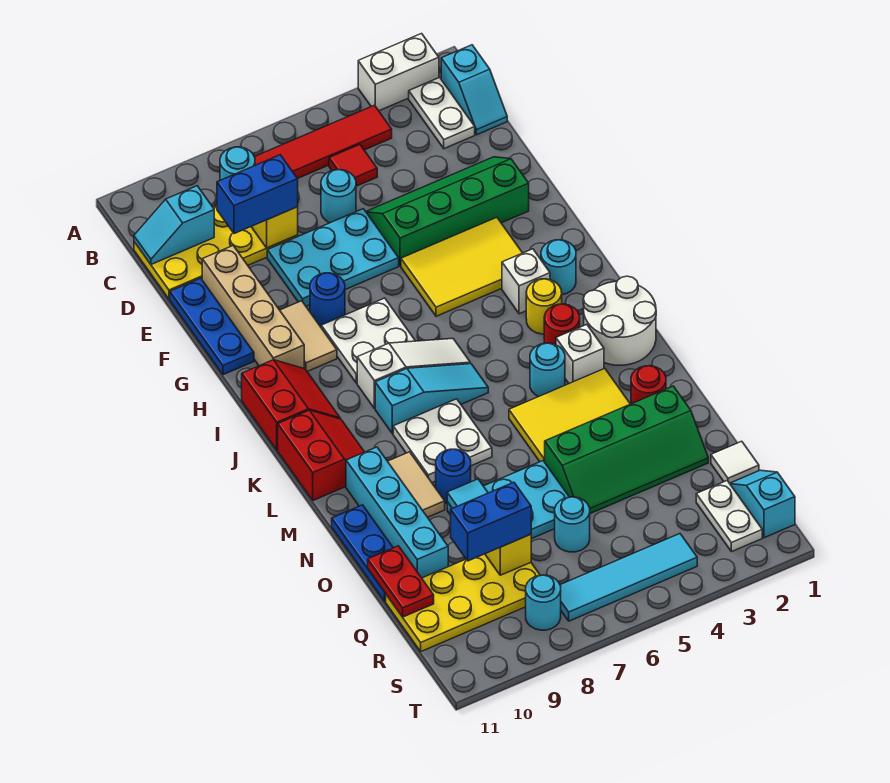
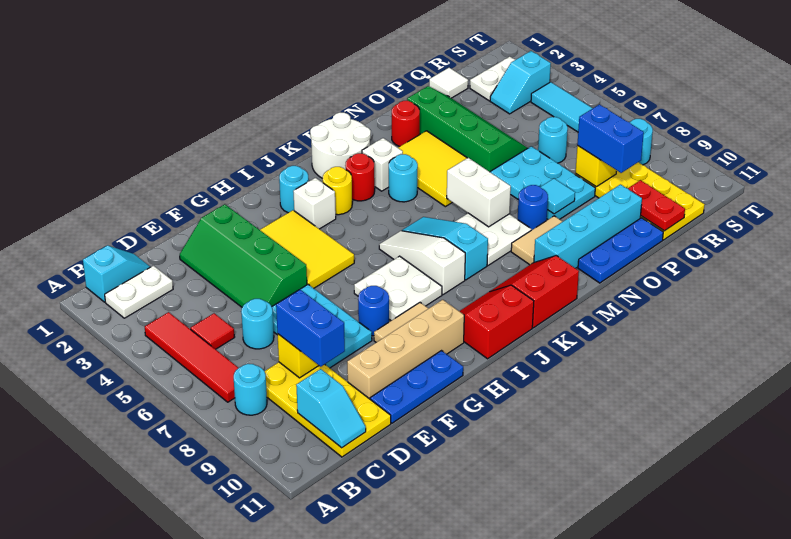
white brick A2:A3 level 1 -> white brick M6:M7 level 2
red plate P11:Q11 level 2 -> red plate Q10:Q11 level 2
cyan slope R1:S1 level 1 top S -> cyan slope R3:S3 level 1 top S

